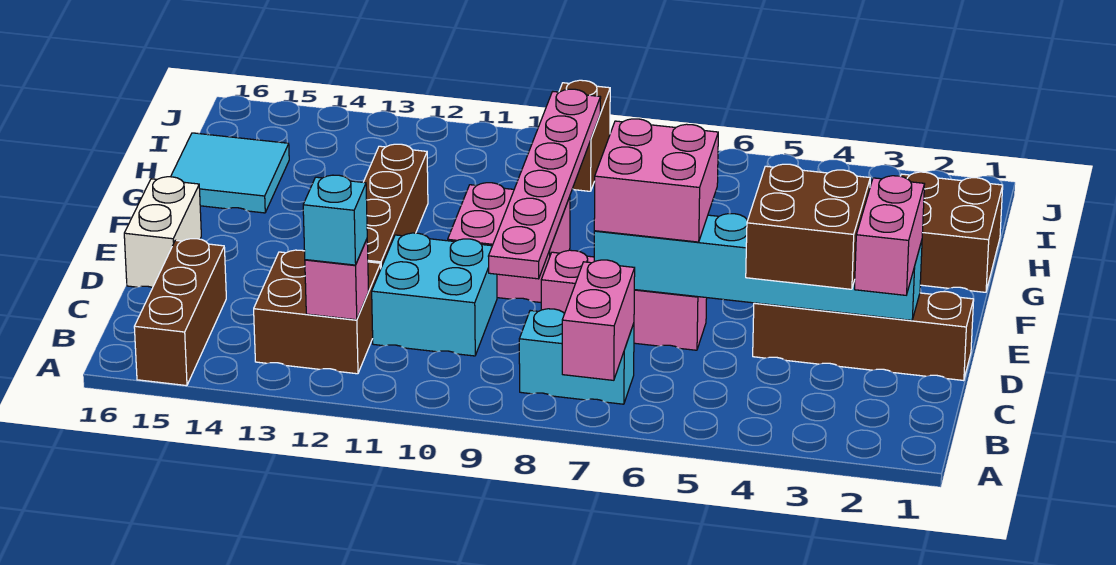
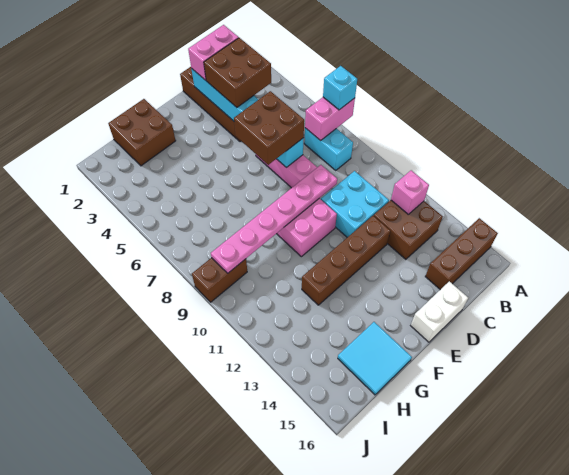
cyan brick B12 level 3 -> cyan brick A7 level 3
pink brick D6:E7 level 3 -> brown brick D6:E7 level 3

